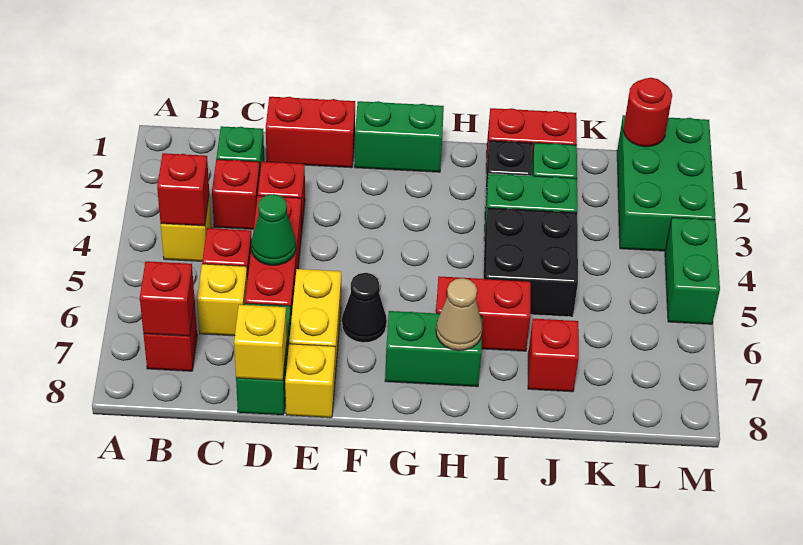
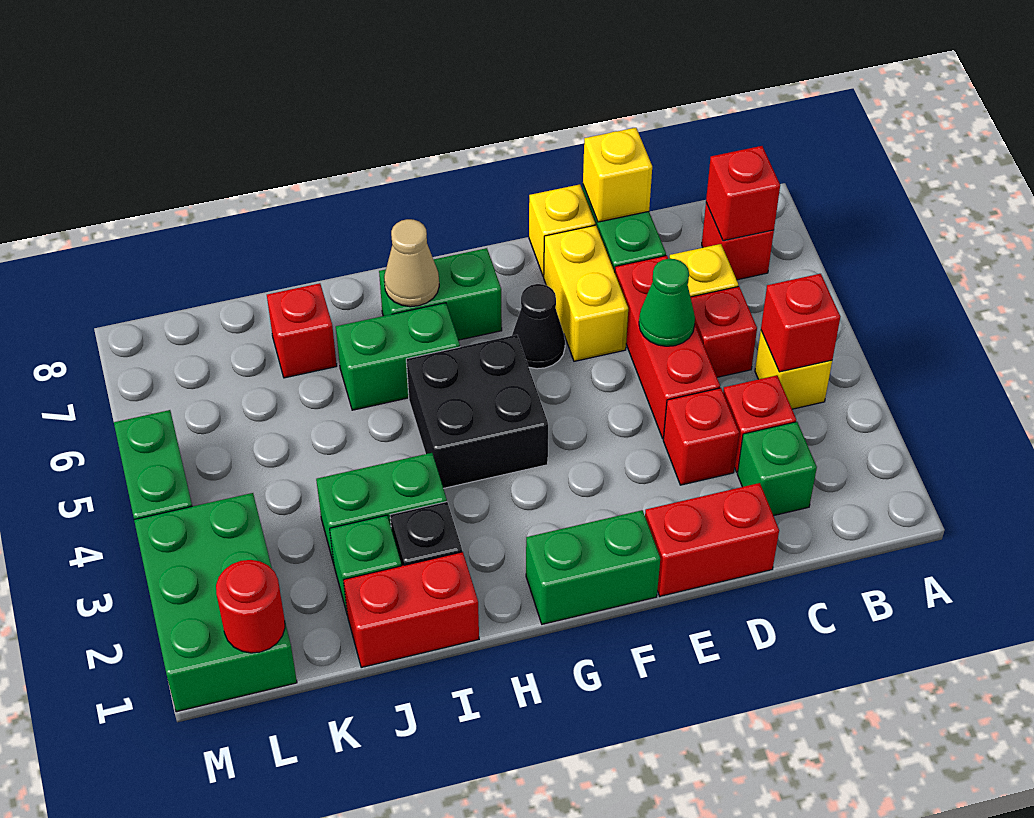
red brick H6:I6 level 1 -> green brick H6:I6 level 1
black brick I4:J5 level 1 -> black brick G4:H5 level 1

